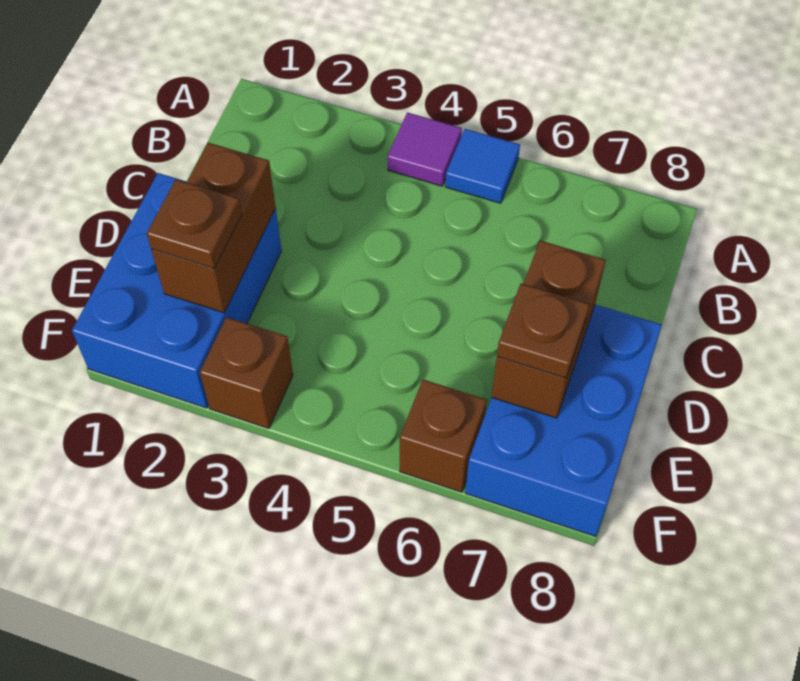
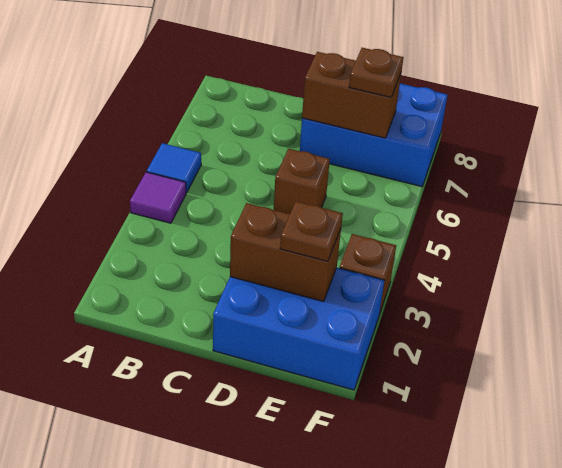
brown brick F6 level 1 -> brown brick D5 level 1

